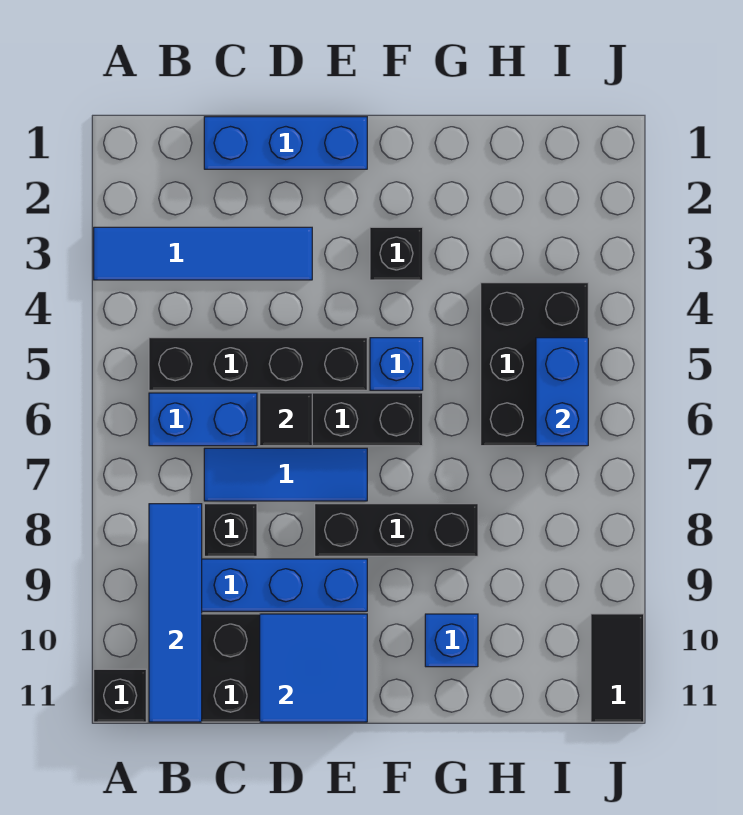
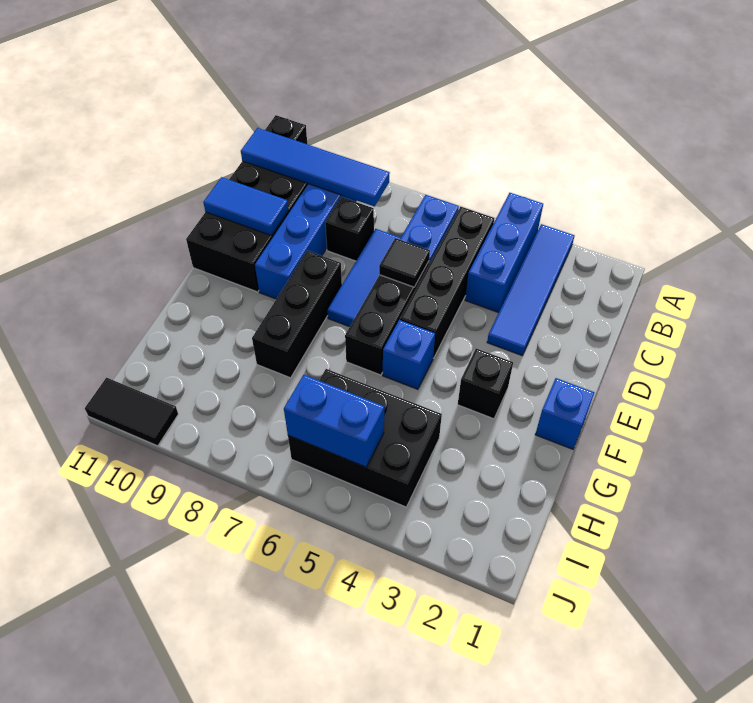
blue brick C1:E1 level 1 -> blue brick A4:C4 level 1
blue tile D10:E11 level 2 -> blue tile D10:D11 level 2
blue brick G10 level 1 -> blue brick F1 level 1

